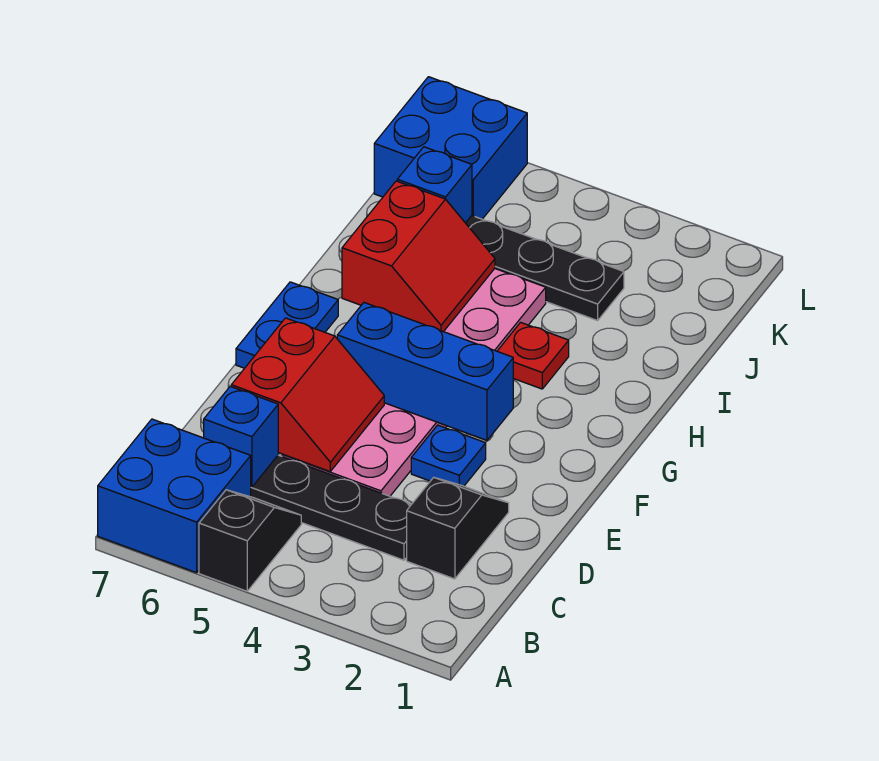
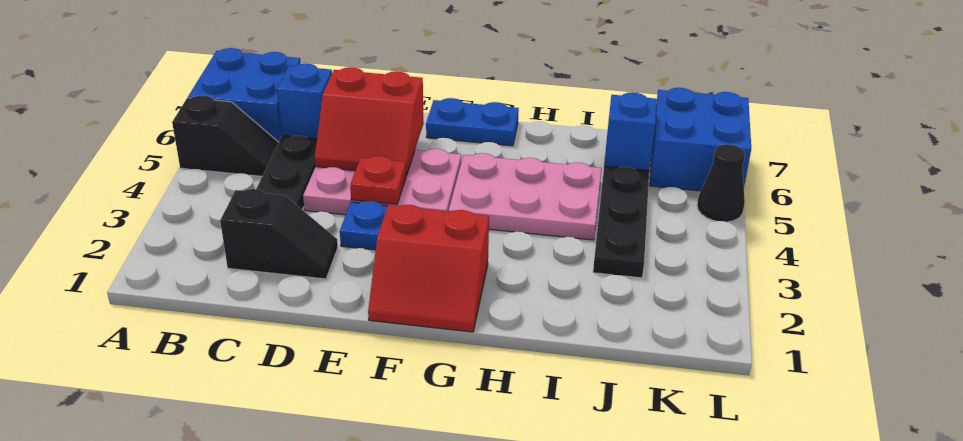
blue brick F3:F5 level 2 -> none
red plate H3 level 1 -> red plate E4 level 2
red slope H5:I6 level 2 top 6 -> red slope F1:G2 level 1 top 2
none -> black cone L5 level 1

